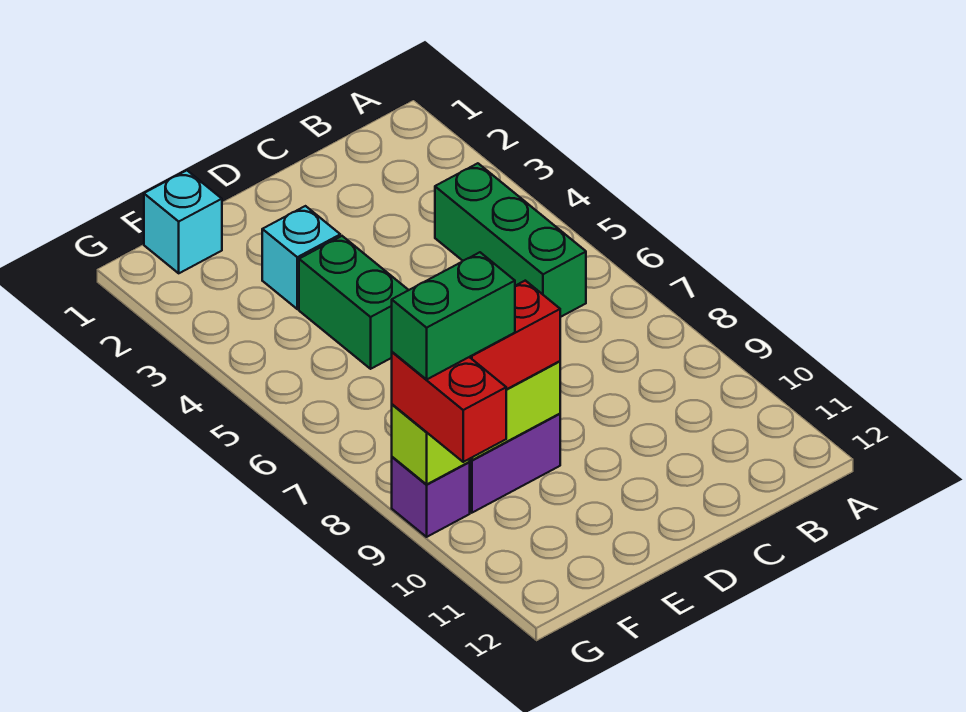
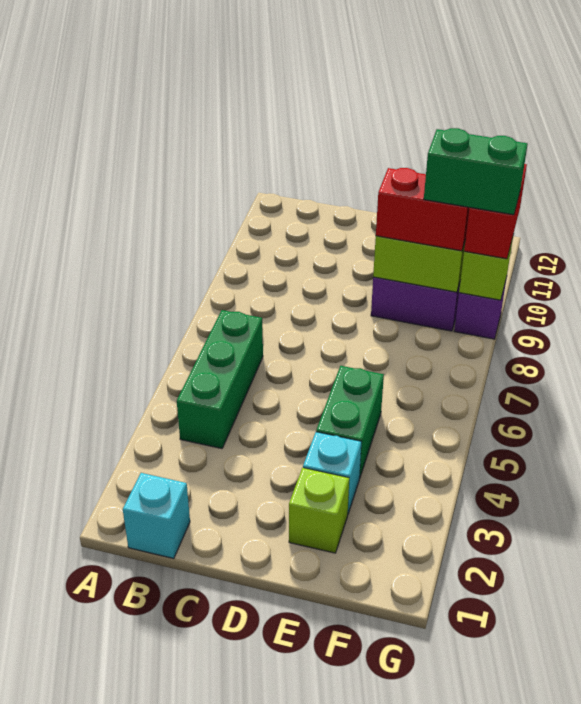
none -> lime brick E2 level 1
cyan brick F1 level 1 -> cyan brick B1 level 1

